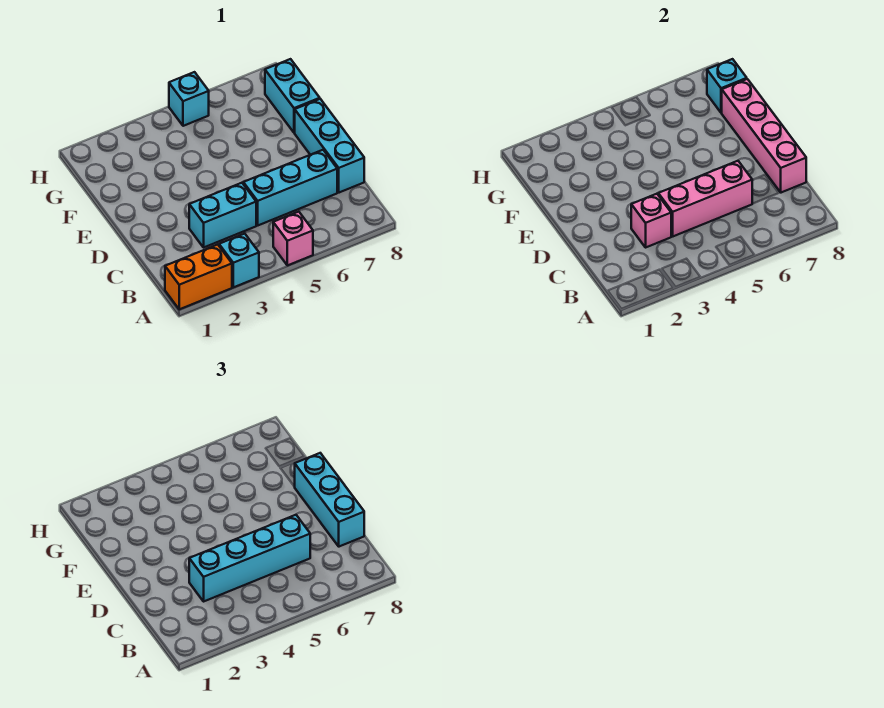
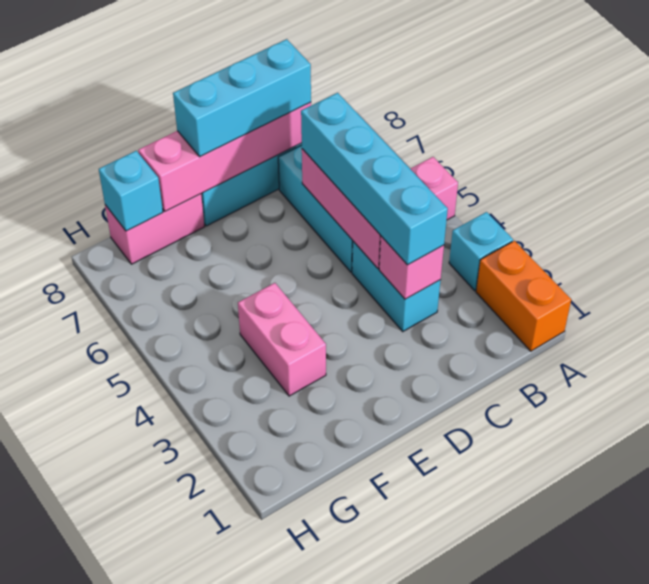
none -> pink brick F3:F4 level 1
cyan brick F8:G8 level 1 -> pink brick F8:G8 level 1
cyan brick H5 level 1 -> none

